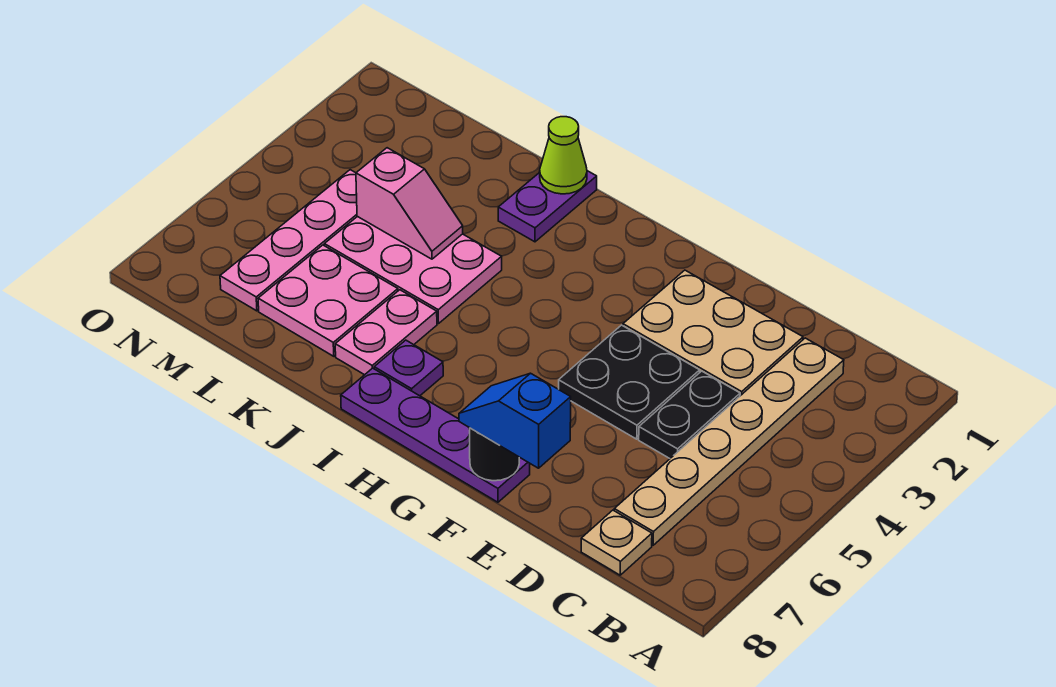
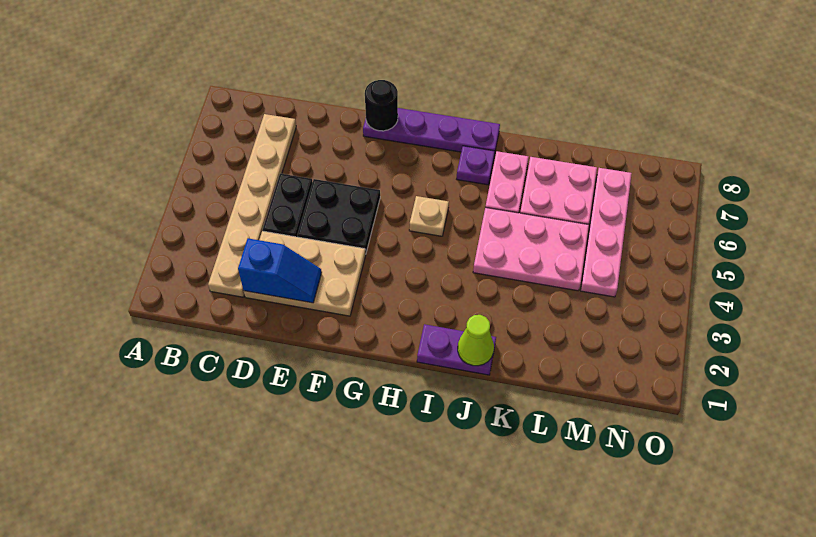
tan plate C8 level 1 -> tan plate H5 level 1
blue slope E8:F8 level 3 top E -> blue slope D2:E2 level 2 top D
purple plate J1:J2 level 1 -> purple plate I1:J1 level 1
pink slope K4:L4 level 2 top L -> none

